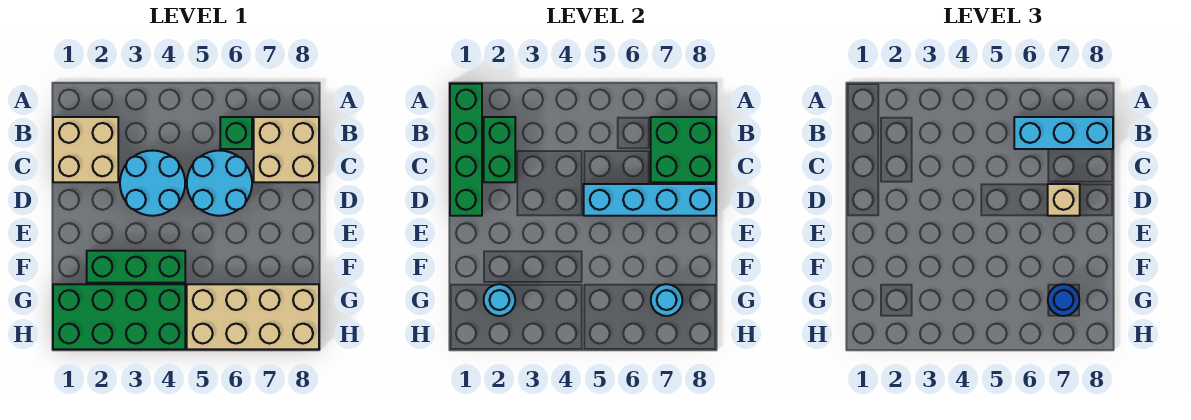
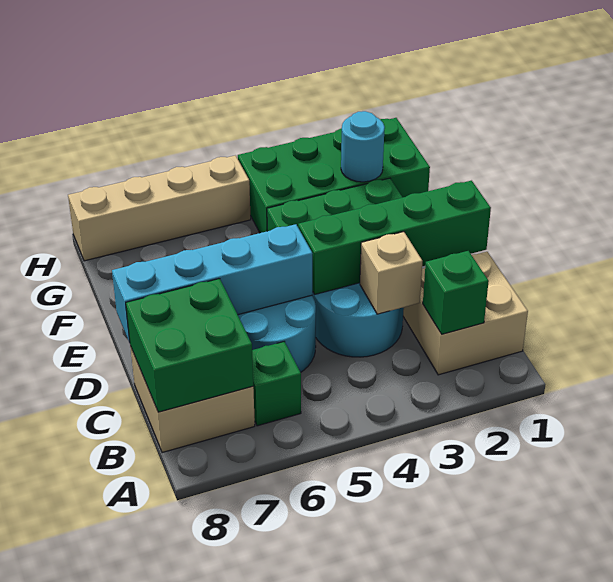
green brick A1:D1 level 2 -> green brick D1:D4 level 2
green brick B2:C2 level 2 -> green brick B2 level 2
cyan brick B6:B8 level 3 -> none
tan brick D7 level 3 -> tan brick C3 level 2
tan brick G5:H8 level 1 -> tan brick H5:H8 level 1
cyan round brick G7 level 2 -> none
blue round brick G7 level 3 -> none

